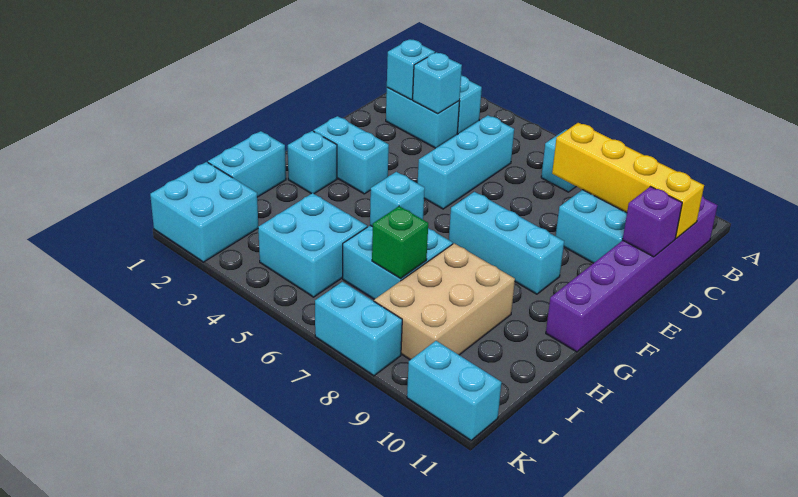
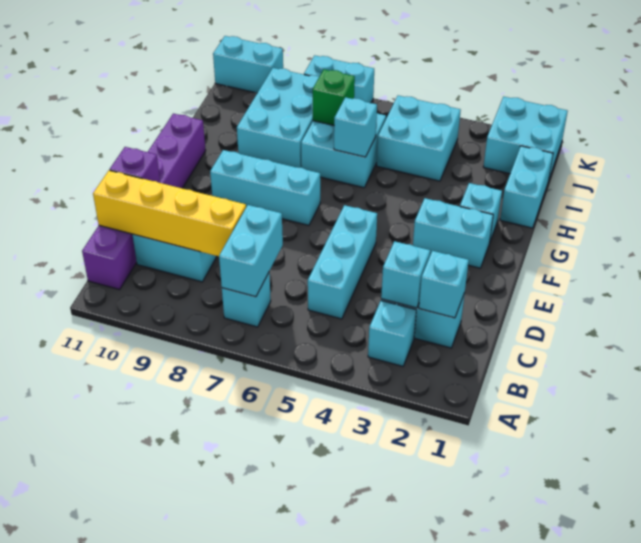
none -> cyan brick B7:C7 level 2
tan brick H8:J9 level 1 -> cyan brick H8:J9 level 1

